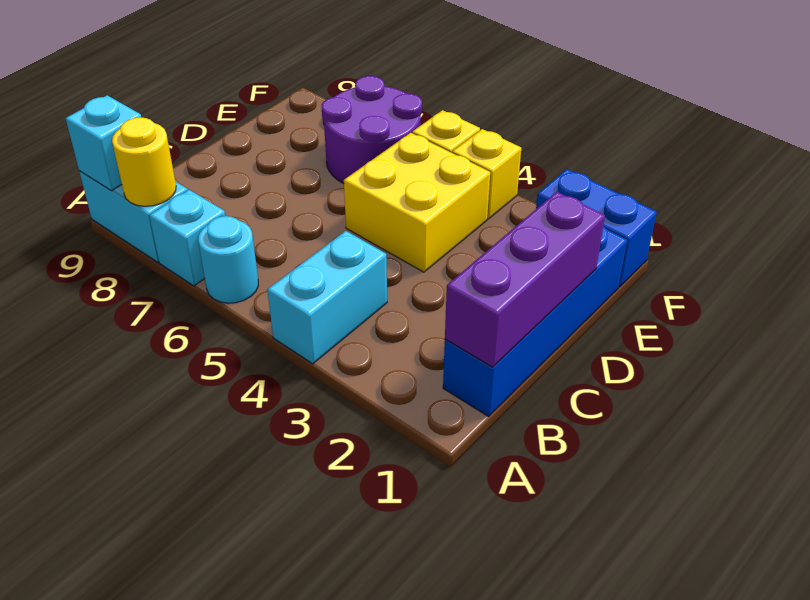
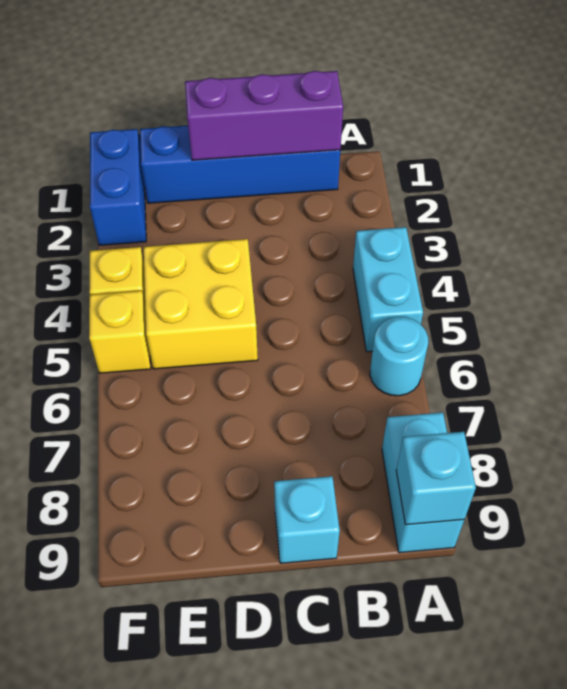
cyan brick A4:B4 level 1 -> cyan brick A4:A5 level 1
cyan brick A7 level 1 -> cyan brick C9 level 1
yellow round brick A8 level 2 -> none
purple round brick E6:F7 level 1 -> none

